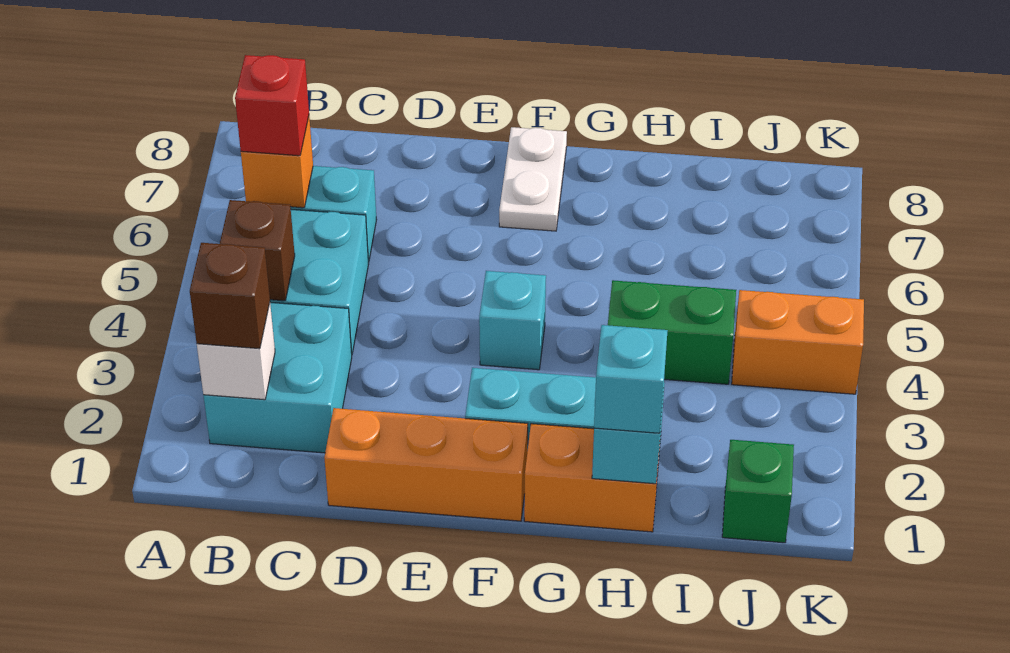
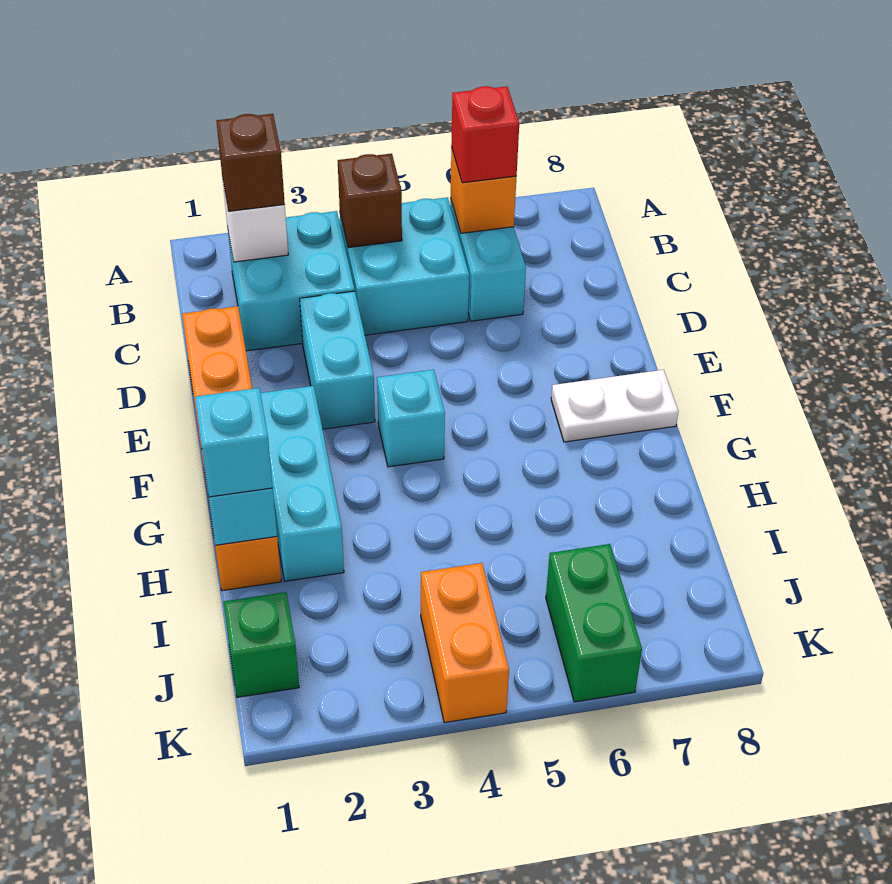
none -> cyan brick D3:E3 level 1
green brick H4:I4 level 1 -> green brick J6:K6 level 1

